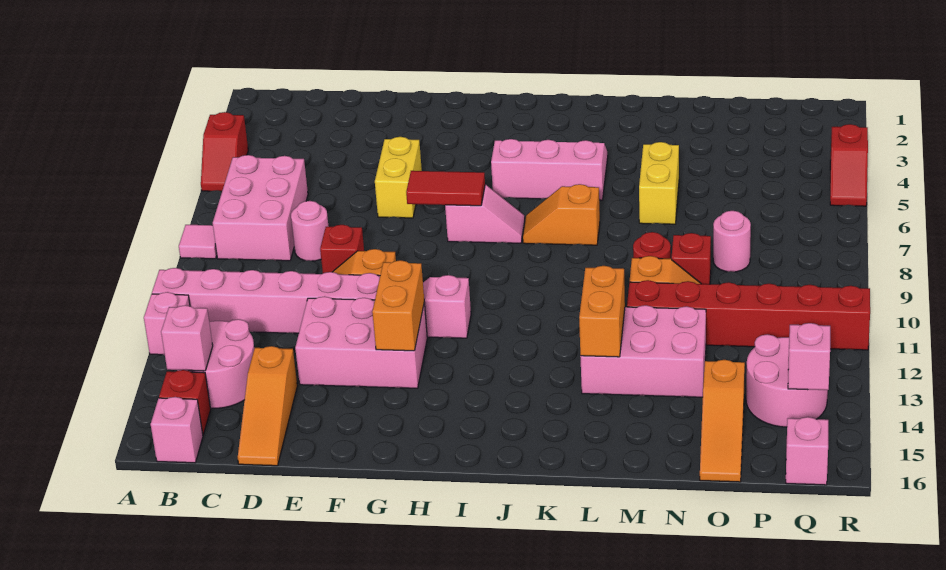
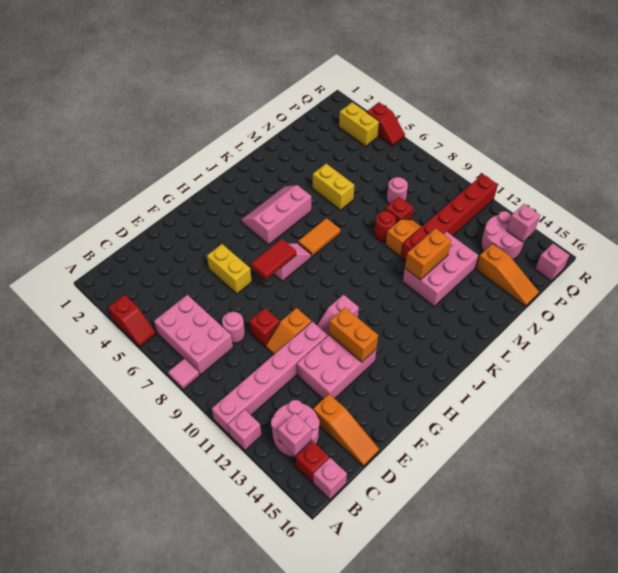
orange slope J7:K7 level 1 top K -> orange tile J7:K7 level 1
orange brick L12:L13 level 2 -> orange brick L12:M12 level 2
none -> yellow brick Q3:Q4 level 1

